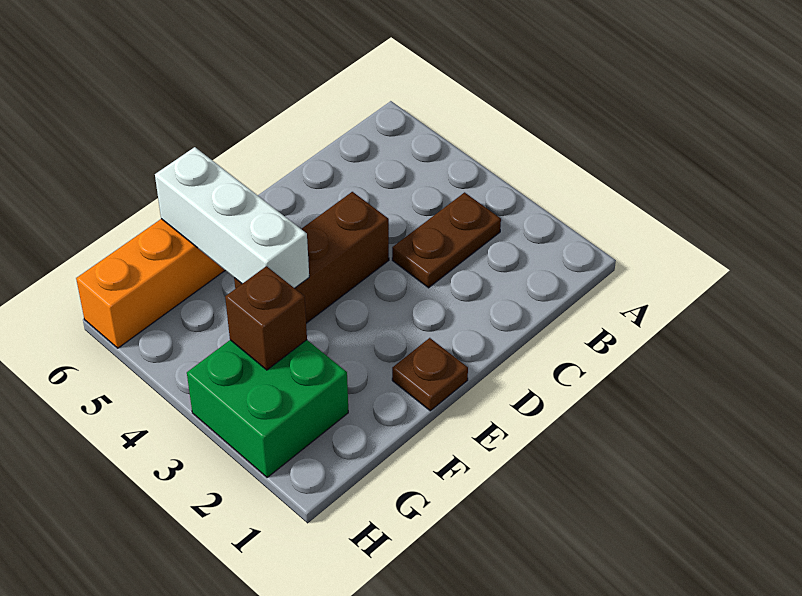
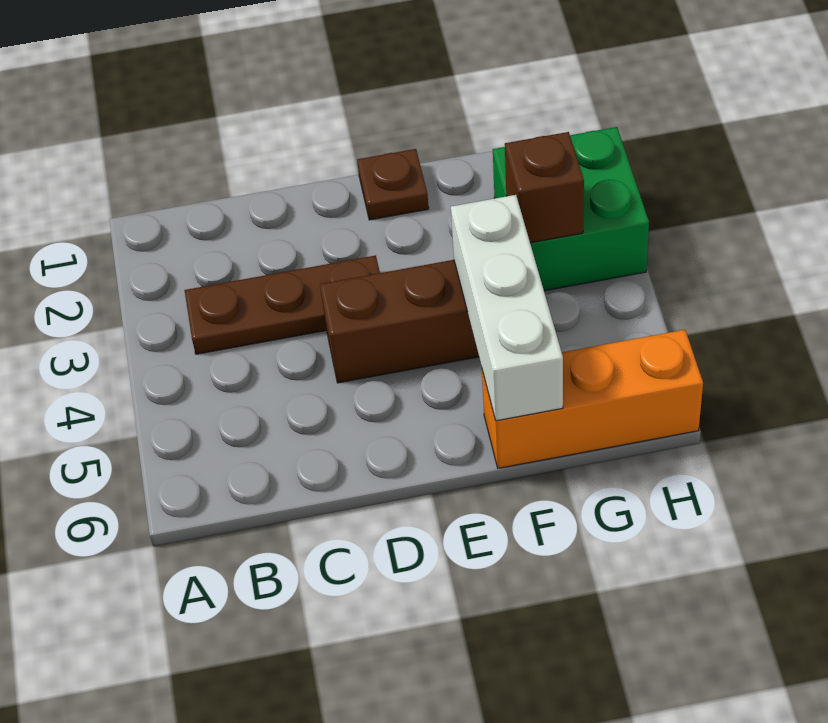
brown plate B3:C3 level 1 -> brown plate B3:D3 level 1

